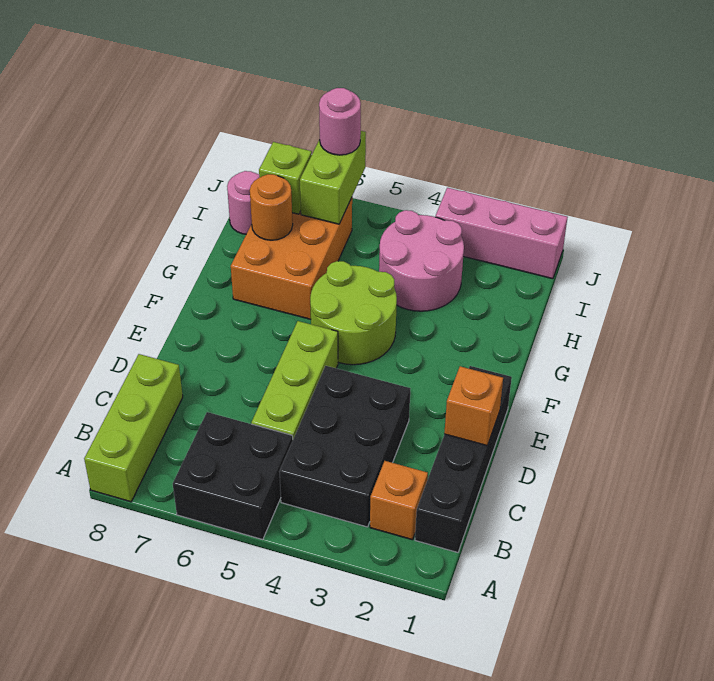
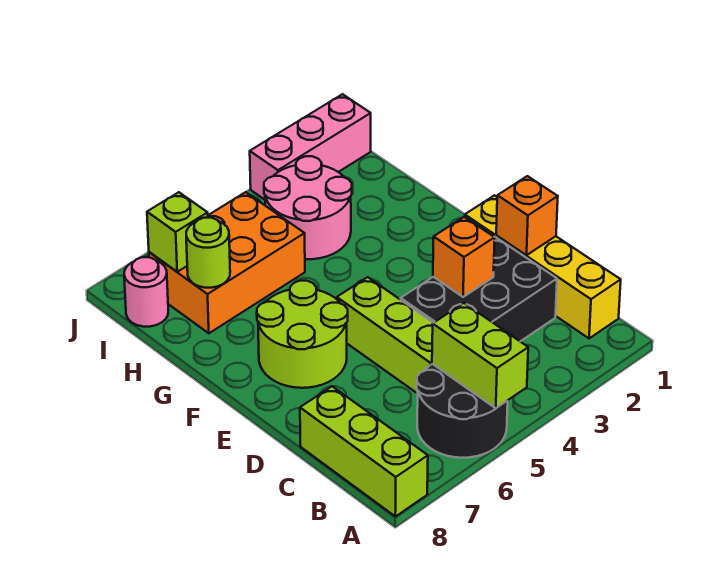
black brick A5:B6 level 1 -> black round brick A5:B6 level 1
black brick B1:E1 level 1 -> yellow brick B1:E1 level 1
orange brick B2 level 1 -> orange brick D3 level 2
black brick B3:D4 level 1 -> black brick C2:D4 level 1
lime round brick F4:G5 level 1 -> lime round brick E6:F7 level 1
orange brick G6:I7 level 1 -> orange brick H5:I7 level 1
orange round brick H7 level 2 -> lime round brick H7 level 2
lime brick I6:J6 level 2 -> lime brick A5:B5 level 2
pink round brick J6 level 3 -> none

